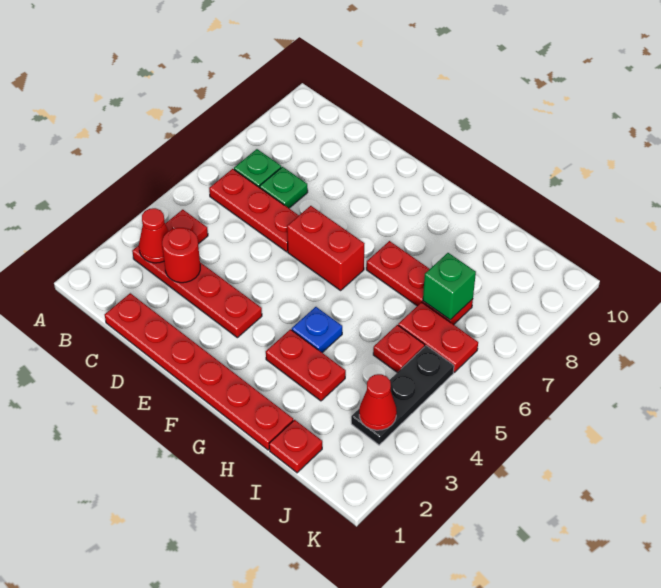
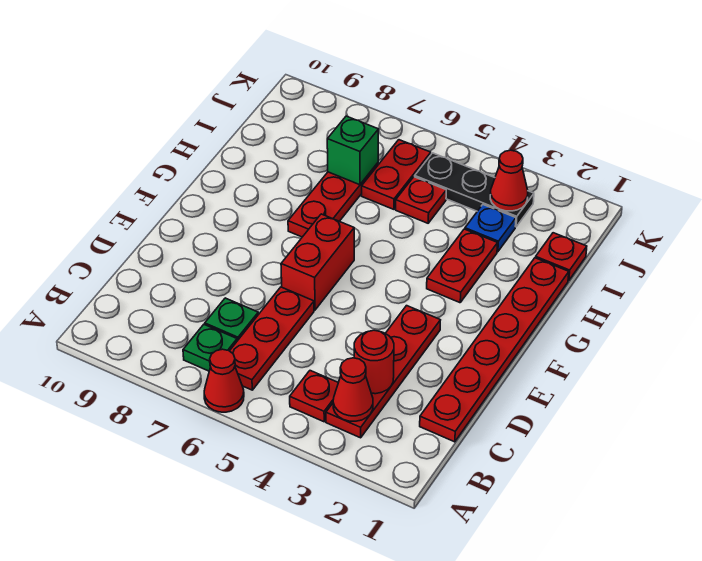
none -> red cone A6 level 1
blue plate G4 level 1 -> blue plate I3 level 1

